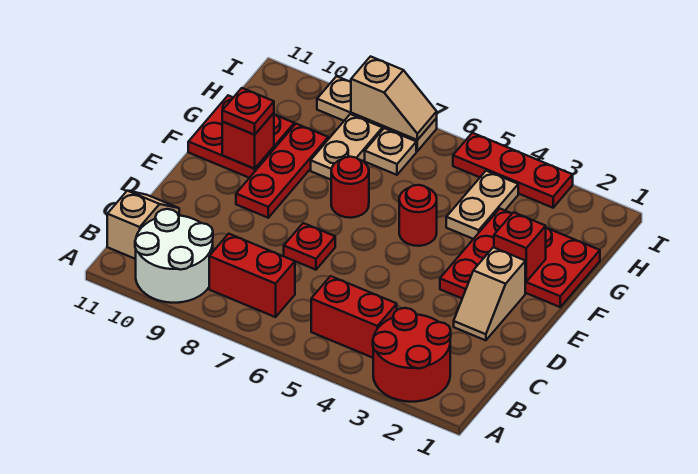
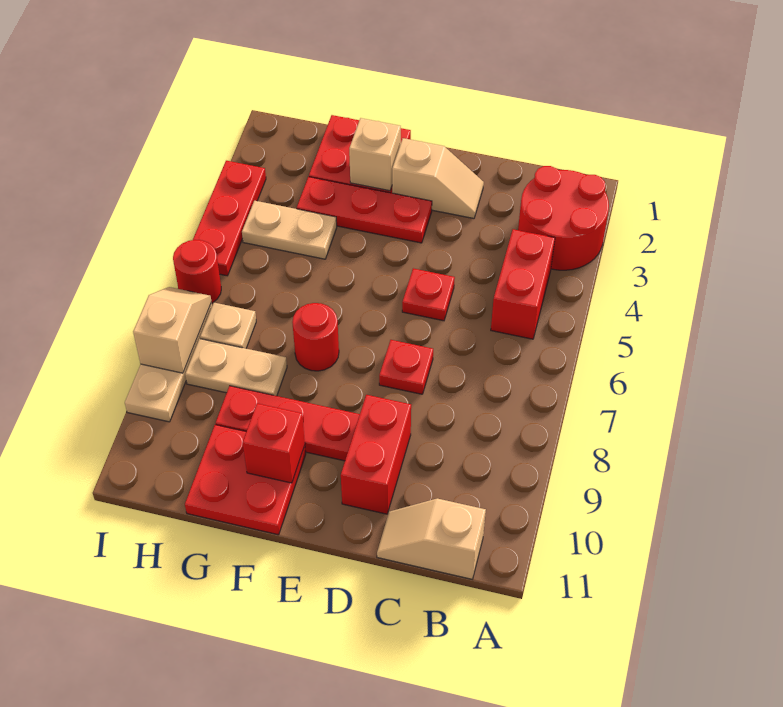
white round brick A9:B10 level 1 -> none
red brick B7:B8 level 1 -> red brick D9:D10 level 1
red brick F2 level 2 -> tan brick F2 level 2
red round brick F5 level 1 -> red round brick I6 level 1
red plate F10 level 3 -> red plate D5 level 1

